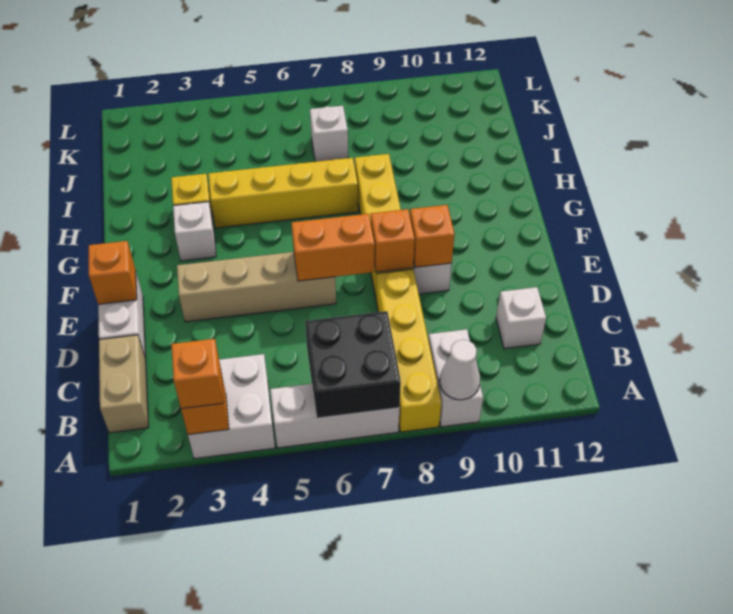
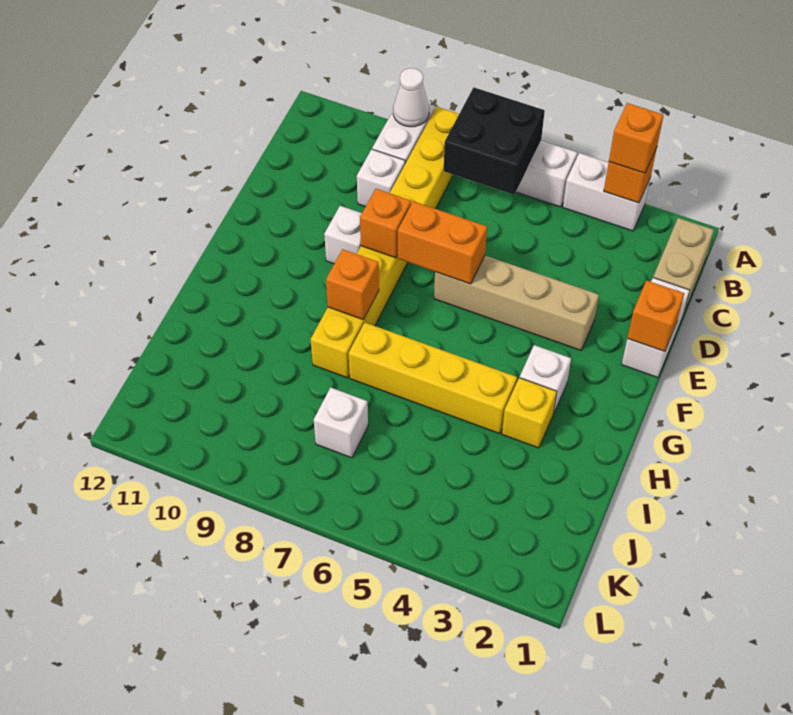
white brick A3:B4 level 1 -> white brick A3:A4 level 1
white brick C11 level 1 -> white brick C9 level 1
orange brick E9 level 2 -> orange brick G8 level 2

